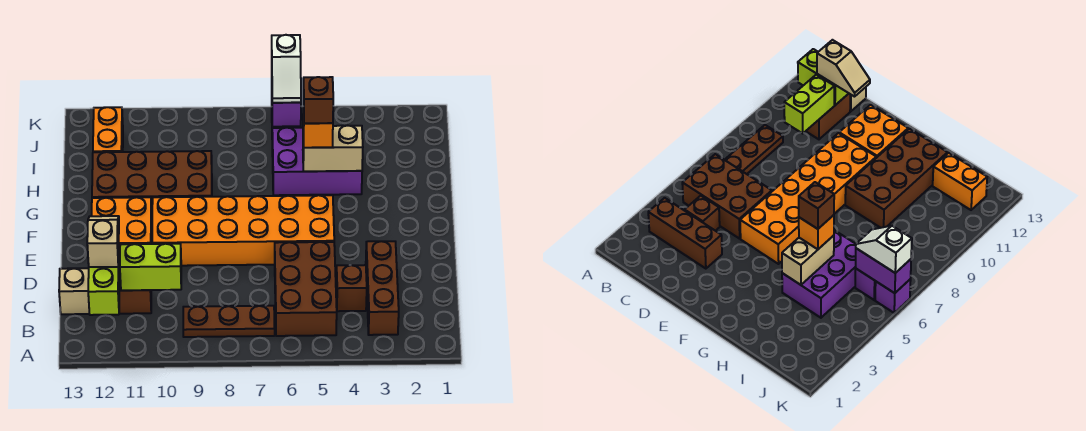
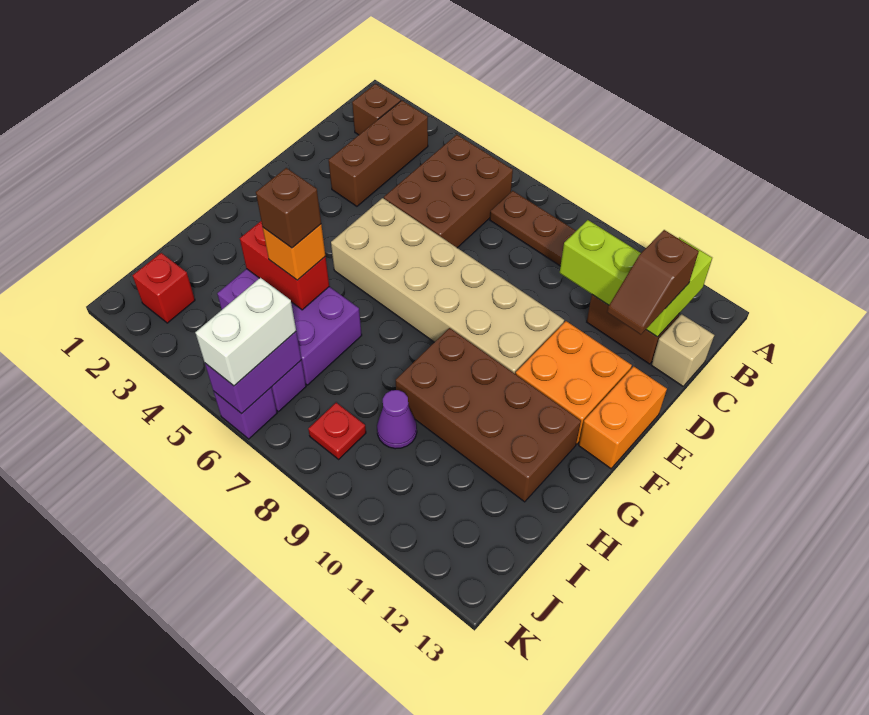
brown brick C4 level 1 -> brown brick B2 level 1
tan slope C12:D12 level 3 top C -> brown slope C12:D12 level 3 top C
orange brick E5:F10 level 1 -> tan brick E5:F10 level 1
tan brick H4:H5 level 2 -> red brick H4:H5 level 2
none -> purple cone I9 level 1
orange brick I12:J12 level 1 -> orange brick E13:F13 level 1
none -> red brick J2 level 1
white slope J6:K6 level 3 top K -> white brick J6:K6 level 3
none -> red plate J8 level 1

